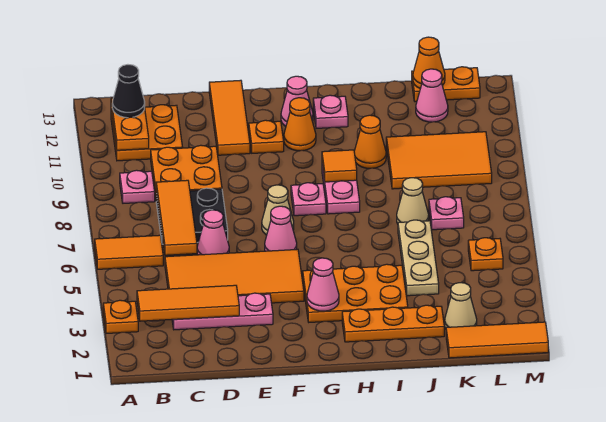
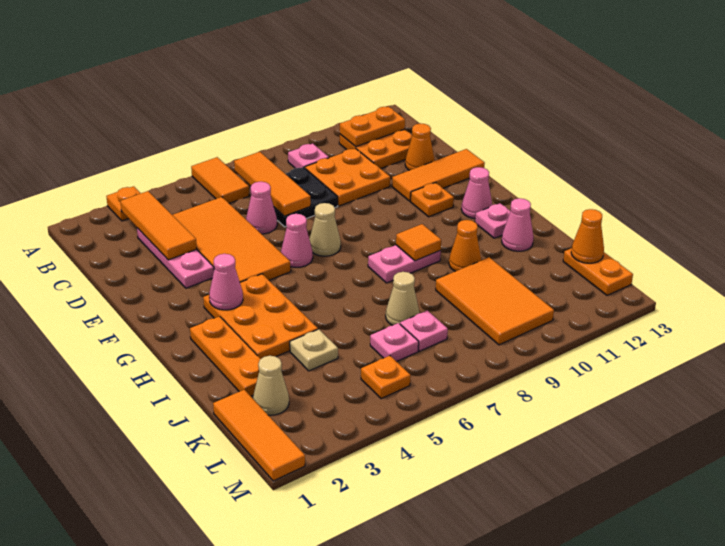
black cone B12 level 3 -> none
orange tile C6:C8 level 2 -> orange tile B7:D7 level 2
pink plate G8 level 1 -> pink plate K6 level 1
orange cone G11 level 1 -> orange cone D12 level 1
tan plate J4:J6 level 1 -> tan plate J4 level 1
pink cone K12 level 1 -> pink cone I12 level 1

